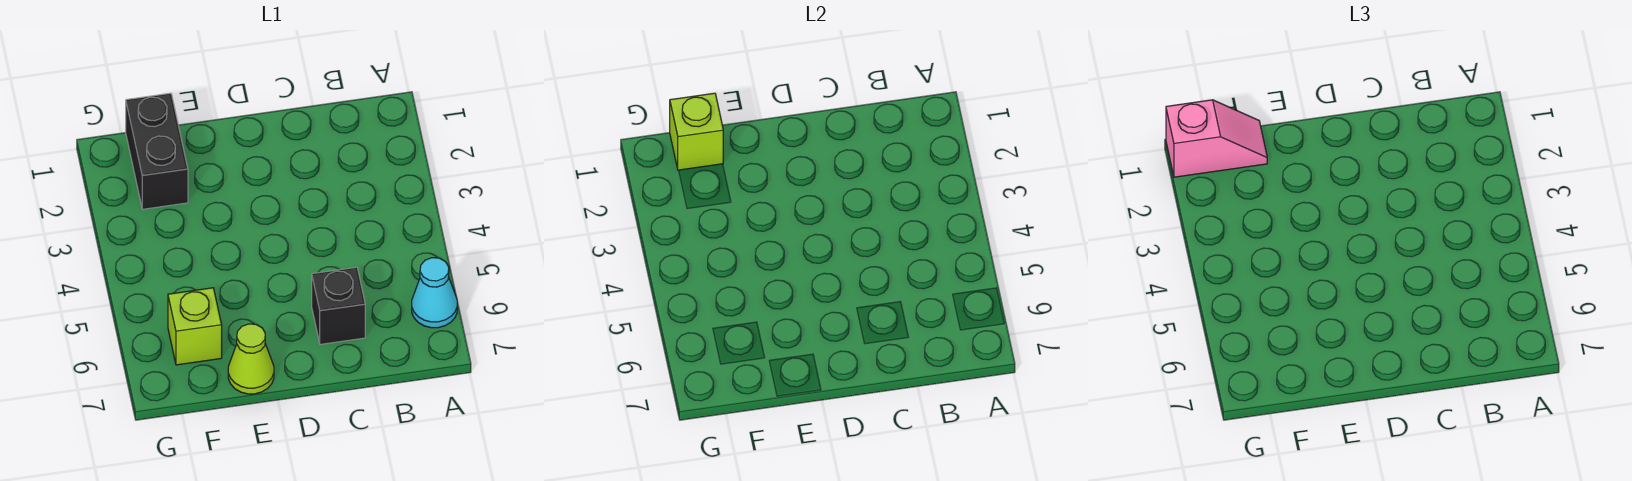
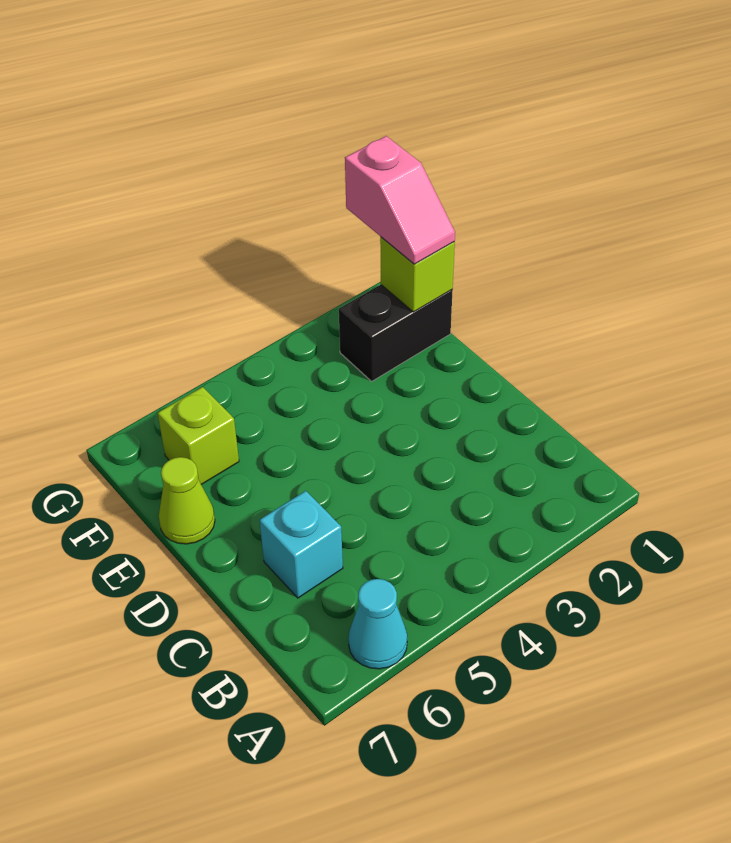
black brick C6 level 1 -> cyan brick C6 level 1

